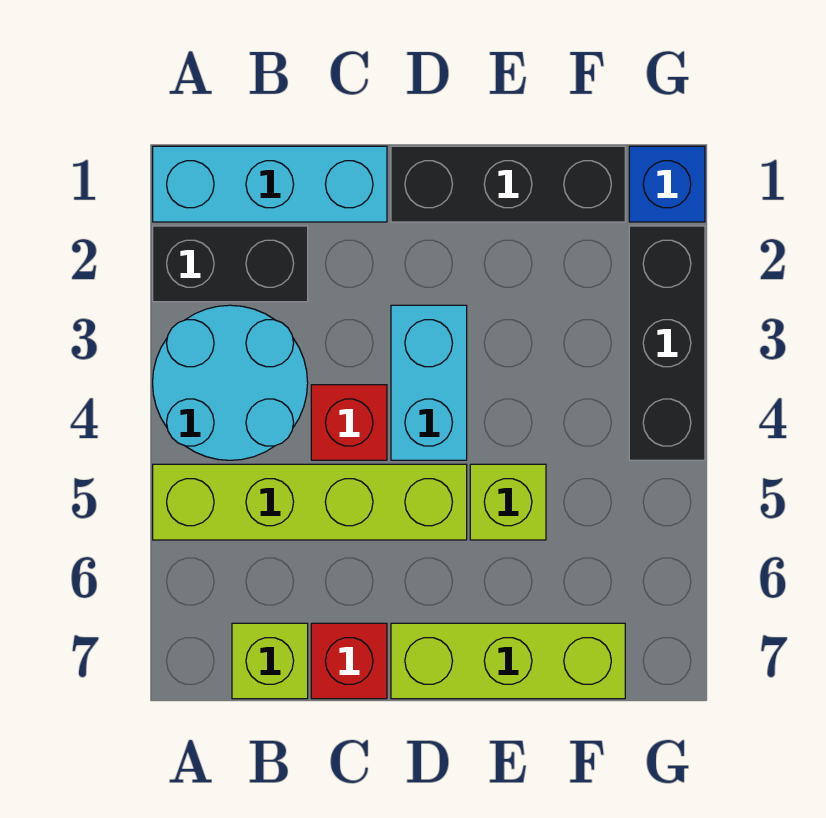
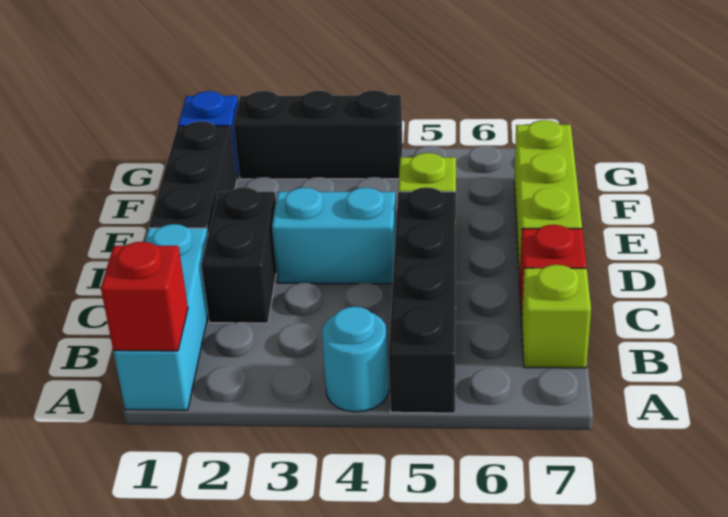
black brick A2:B2 level 1 -> black brick C2:D2 level 1
cyan round brick A3:B4 level 1 -> cyan round brick A4 level 1
lime brick A5:D5 level 1 -> black brick A5:D5 level 1
red brick C4 level 1 -> red brick A1 level 2

